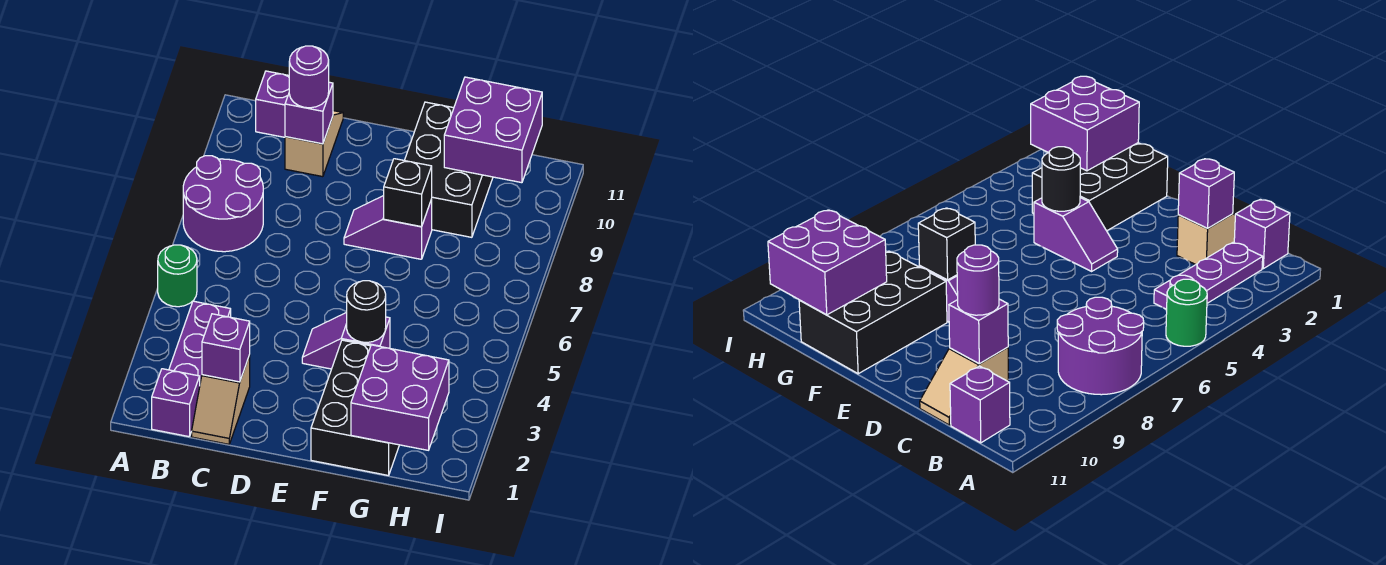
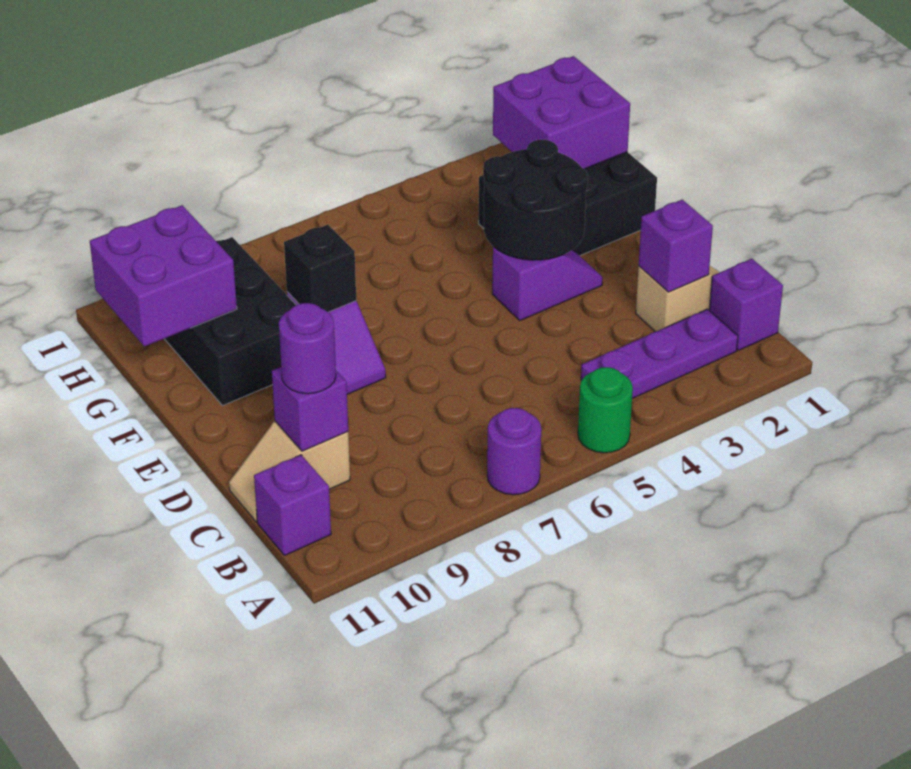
purple round brick A7:B8 level 1 -> purple round brick A7 level 1
purple slope E4:F4 level 1 top F -> purple slope E3:E4 level 1 top 4
black round brick F4 level 2 -> black round brick E3:F4 level 2
black brick F9:G11 level 1 -> black brick F9:H10 level 1

